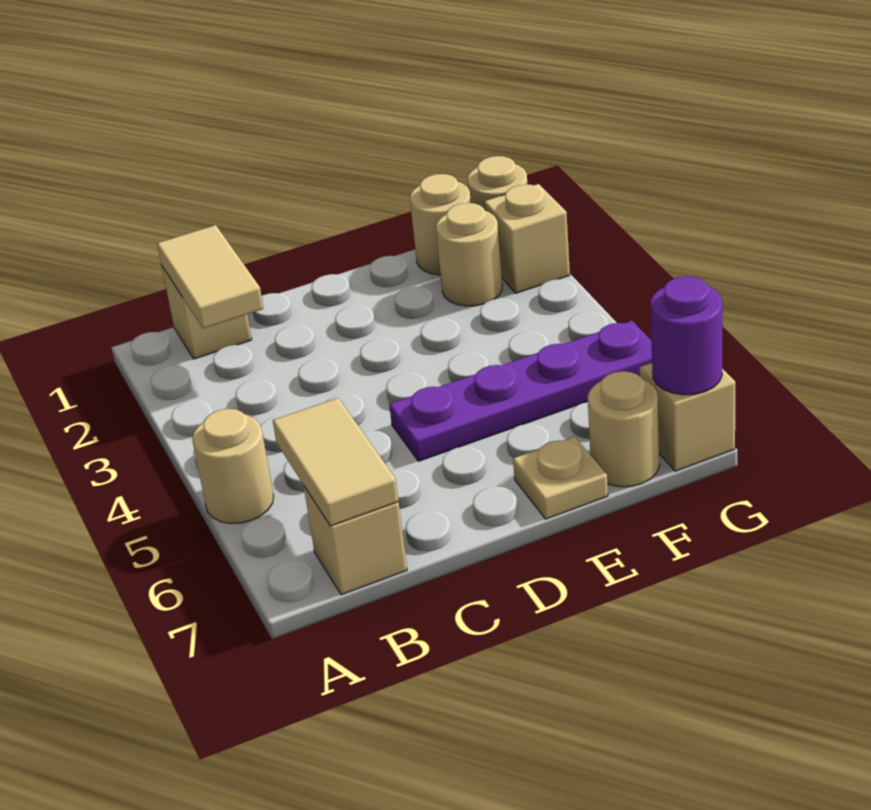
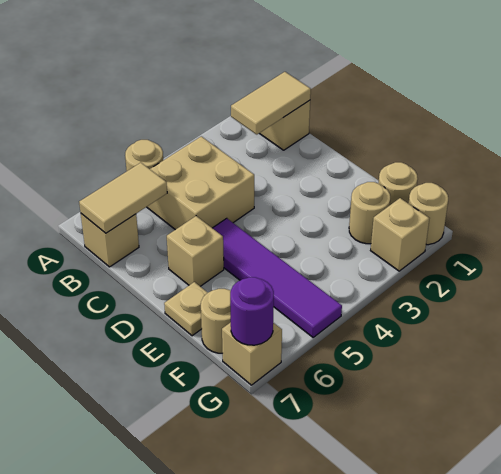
none -> tan brick B4:C5 level 1
purple plate D5:G5 level 1 -> purple tile D5:G5 level 1
none -> tan brick D6 level 1

